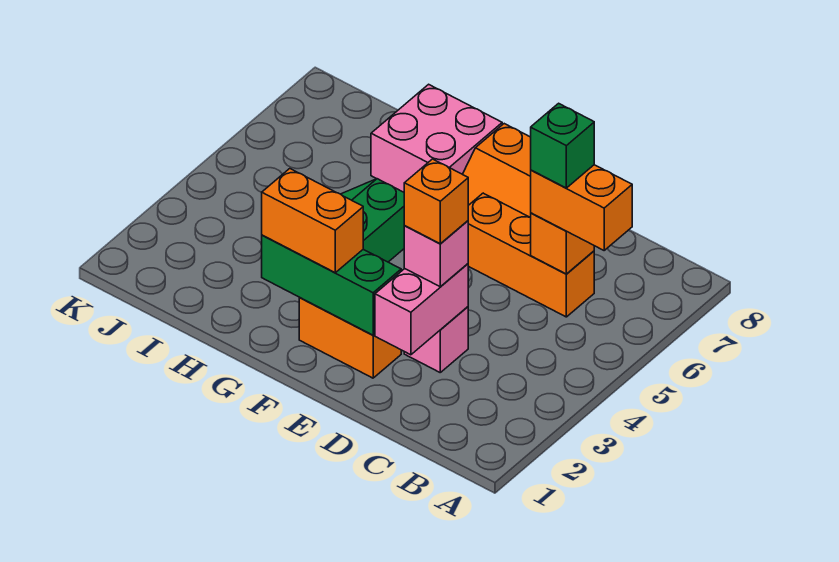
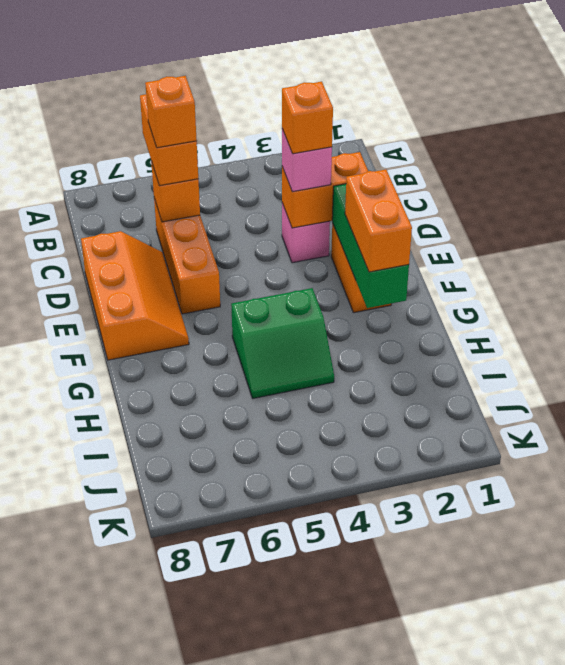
green brick C6 level 4 -> orange brick C6 level 4
pink brick D2:D3 level 2 -> orange brick D2:D3 level 2
pink brick G7:H8 level 1 -> none

